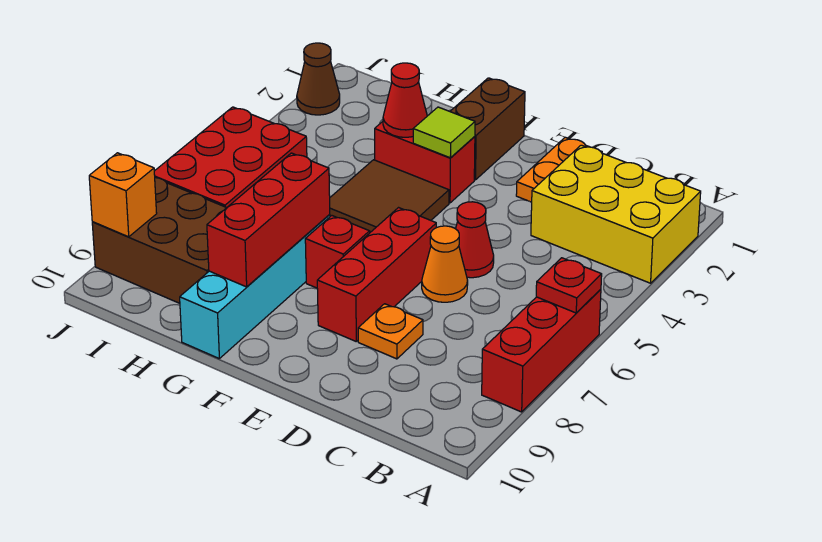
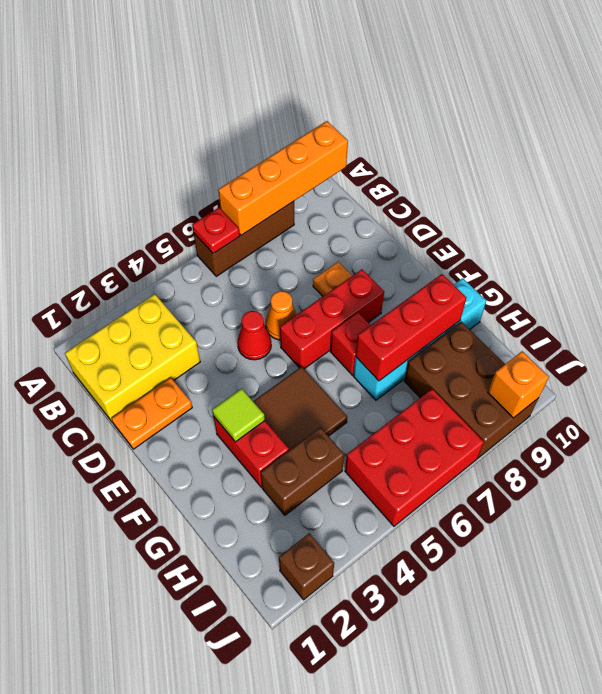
yellow brick A2:C3 level 1 -> yellow brick B1:C3 level 1
red brick A6:A8 level 1 -> brown brick A6:A8 level 1
none -> orange brick A7:A10 level 2
brown brick F1:F2 level 1 -> brown brick H3:H4 level 1
red cone G3 level 2 -> none
brown cone J2 level 1 -> brown brick J2 level 1

